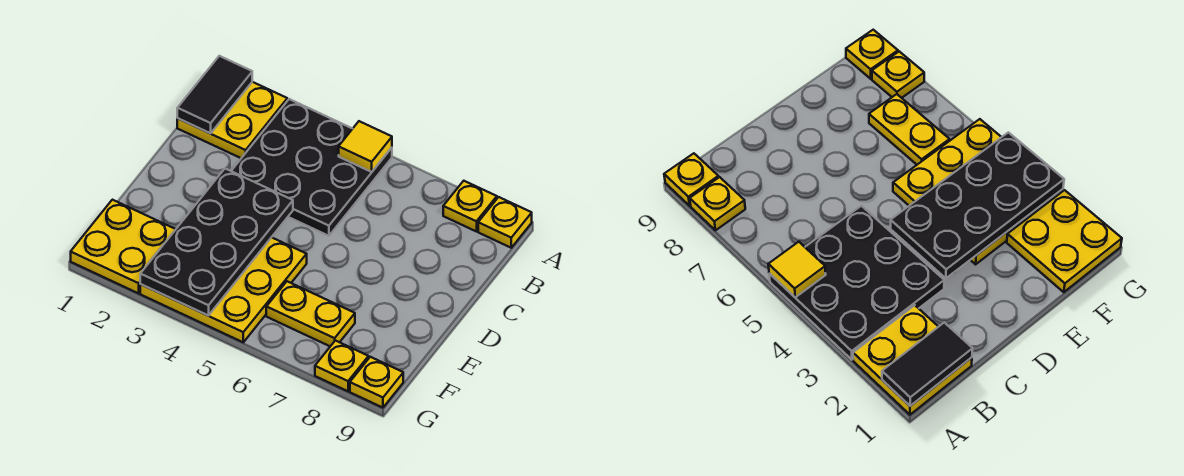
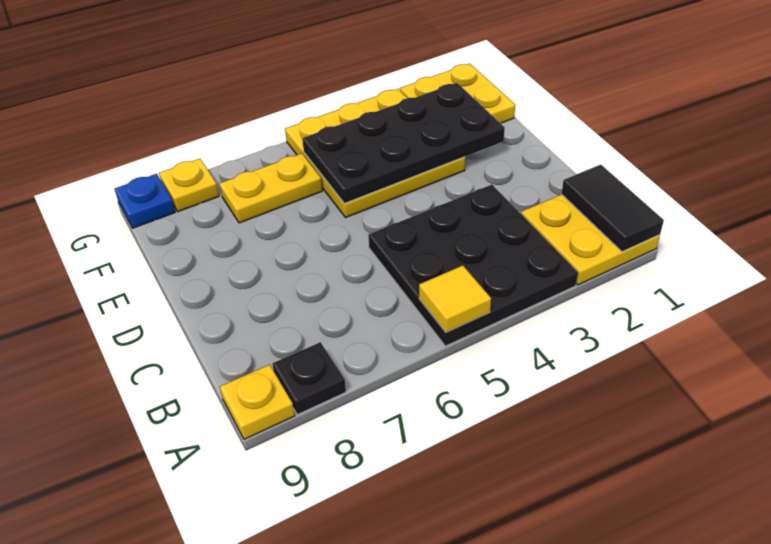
yellow plate A8 level 1 -> black plate A8 level 1
black plate D3:G4 level 2 -> black plate E2:F5 level 2
yellow plate G9 level 1 -> blue plate G9 level 1

